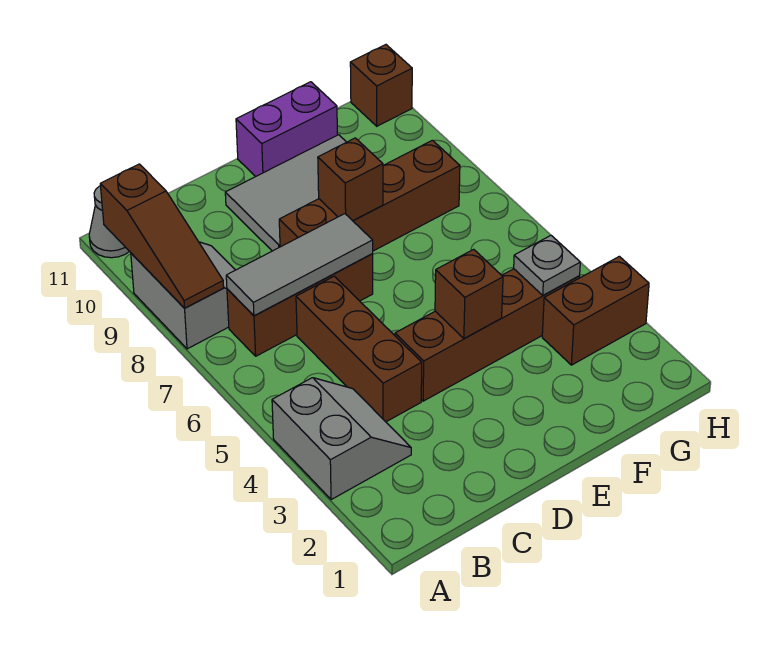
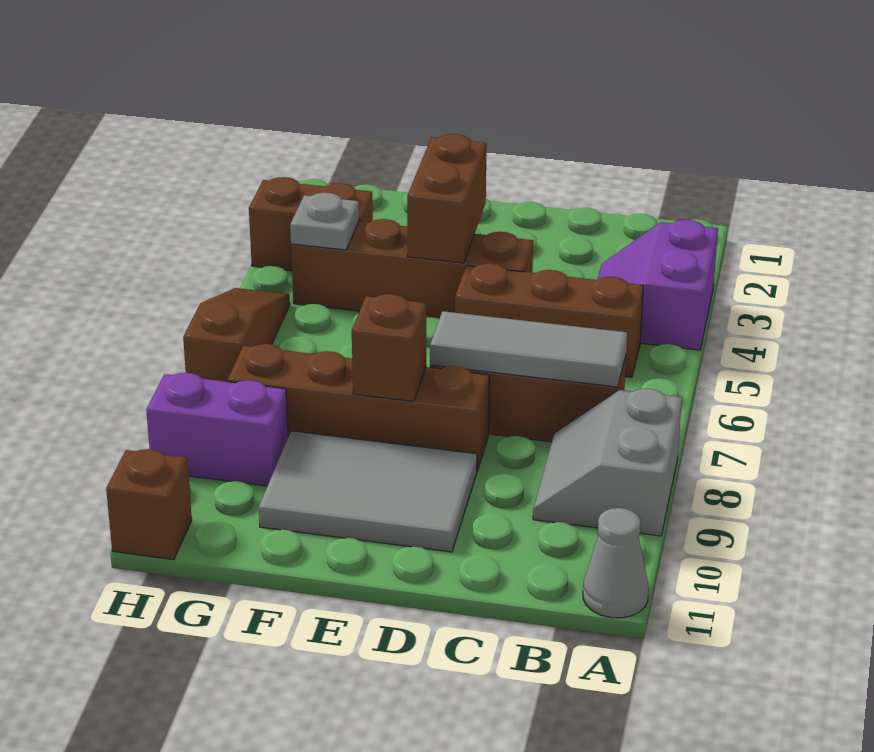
grey slope A3:B4 level 1 top A -> purple slope A3:B4 level 1 top A
brown slope A8:A10 level 2 top 10 -> brown slope H5:H7 level 1 top 7
brown brick C4:C6 level 1 -> brown brick B5:D5 level 1
brown brick E4 level 2 -> brown brick E3:E4 level 2
purple brick E11:F11 level 1 -> purple brick G9:H9 level 1

